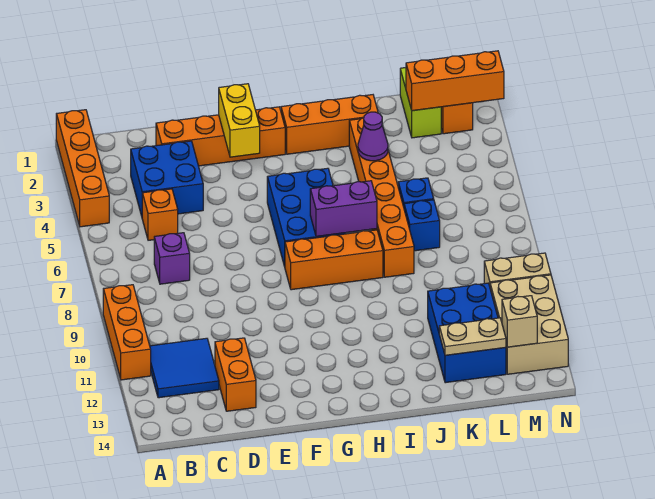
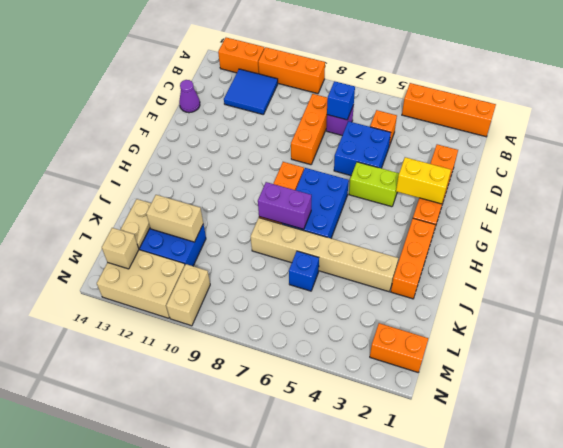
blue brick C3:D4 level 1 -> blue brick D5:E6 level 1
orange brick D12:D13 level 1 -> orange brick A12:A13 level 1
blue brick G5:H7 level 1 -> blue brick G6:I7 level 1
purple brick H7:I7 level 2 -> purple brick I7:I8 level 2
orange brick J3:J8 level 1 -> tan brick J3:J8 level 1
purple cone J4 level 2 -> purple cone D14 level 1
blue brick K7 level 1 -> blue brick C7 level 2
none -> tan brick K11:K12 level 2
lime brick L1:L2 level 1 -> lime brick F4:F5 level 1
orange brick L2:N2 level 2 -> orange brick C8:E8 level 1

